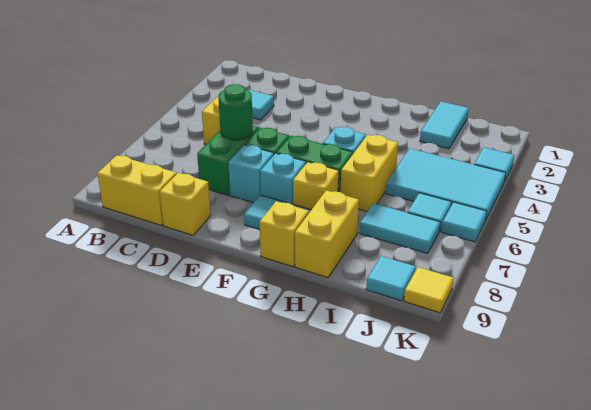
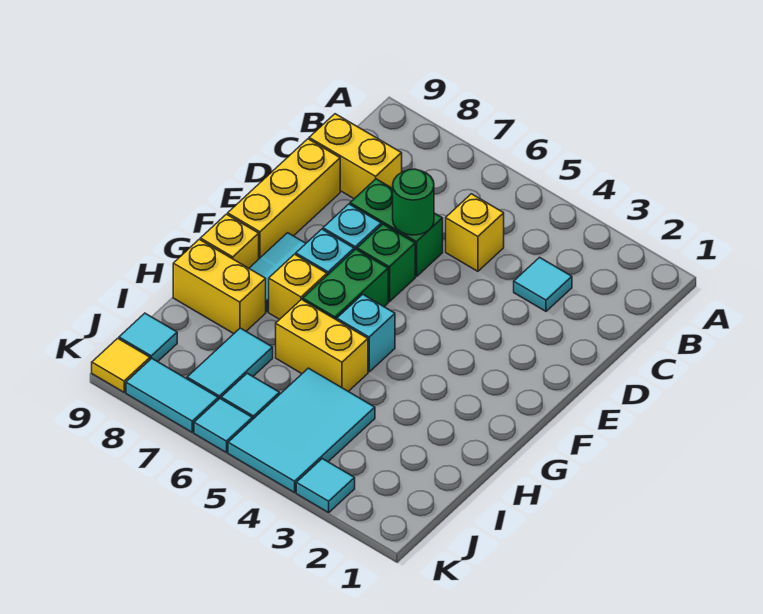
yellow brick B9:C9 level 1 -> yellow brick C8:C9 level 1
yellow brick D9 level 1 -> yellow brick D9:F9 level 1
cyan tile I1:I2 level 1 -> cyan tile K7:K8 level 1

